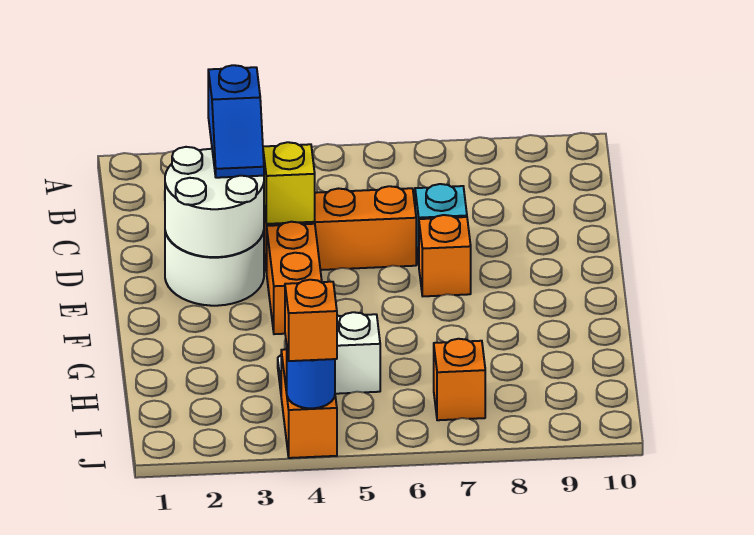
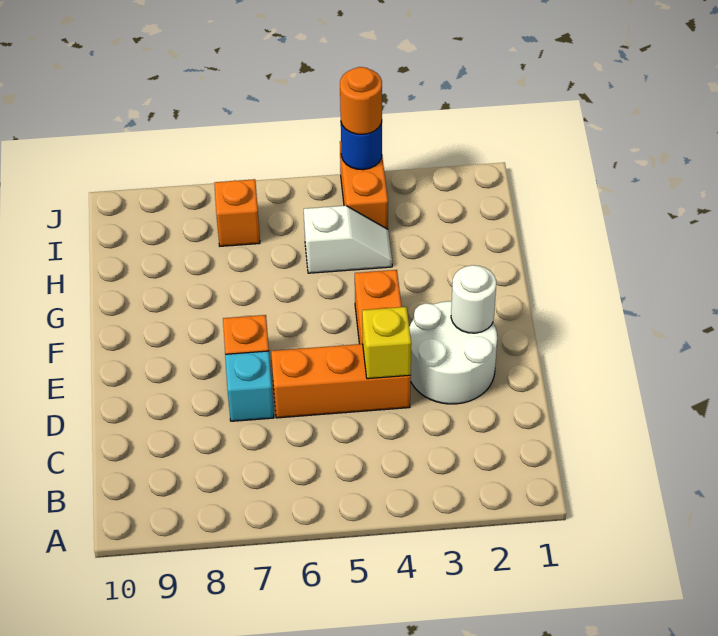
blue slope C3:D3 level 3 top C -> none
white round brick D2:E3 level 2 -> white round brick E2 level 2
orange brick J4 level 3 -> orange round brick J4 level 3

